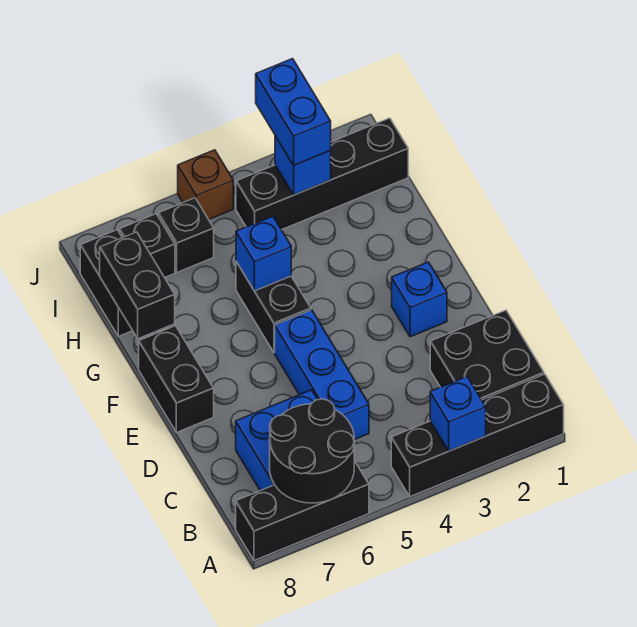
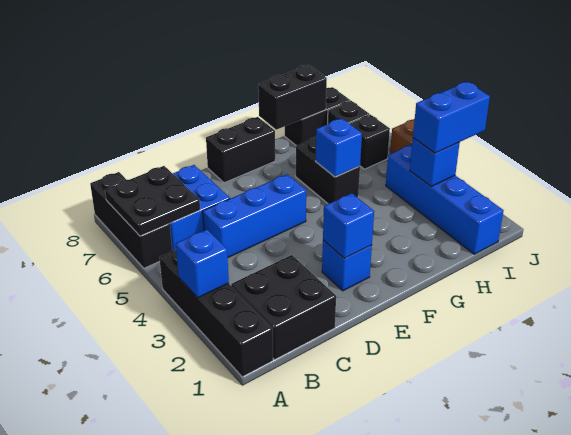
black round brick A6:B7 level 2 -> black plate A6:B7 level 2
none -> blue brick E2 level 2
black brick F5:G5 level 1 -> black brick G5:G6 level 1
black brick I1:I4 level 1 -> blue brick I1:I4 level 1

